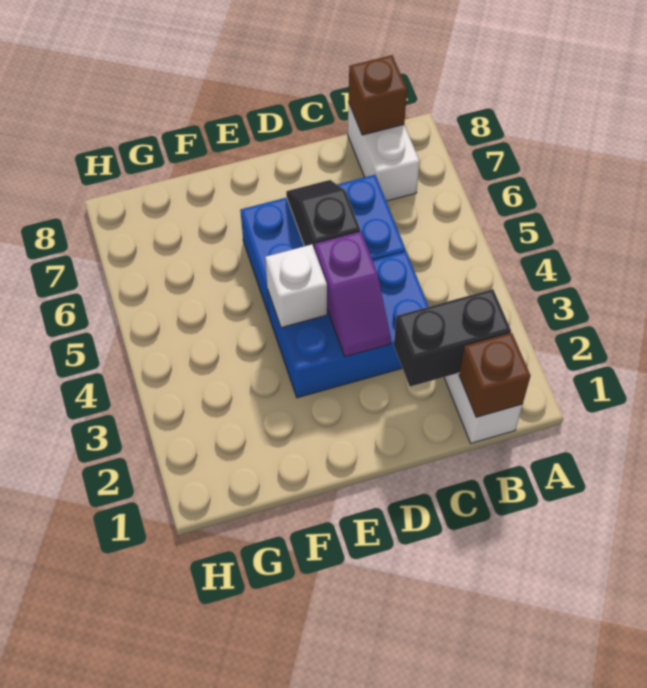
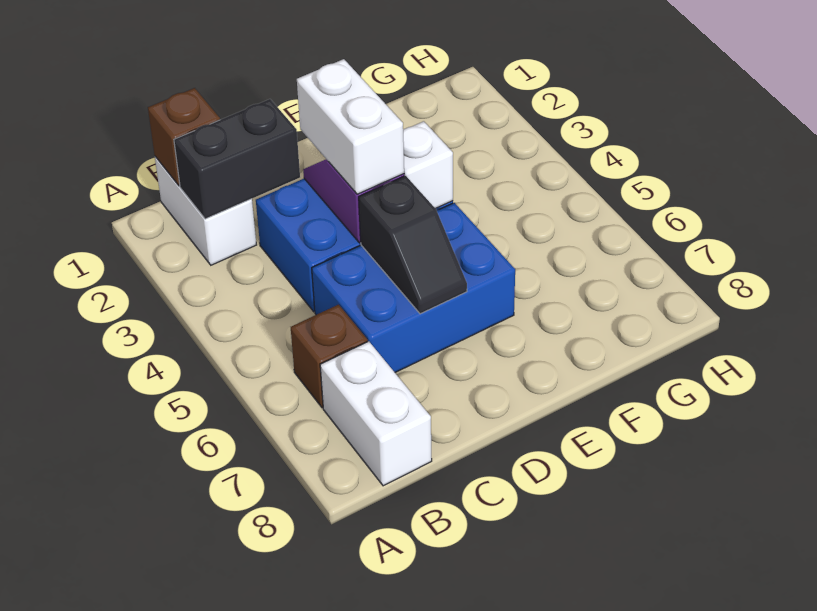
brown brick B8 level 2 -> brown brick B6 level 1
none -> white brick D3:D4 level 3

